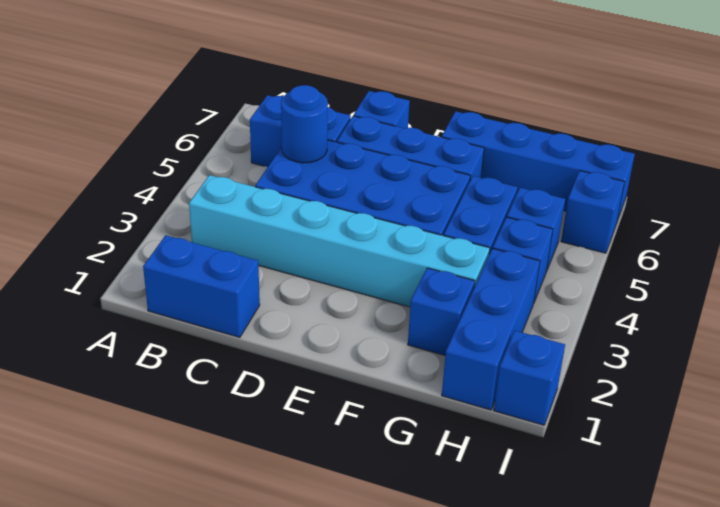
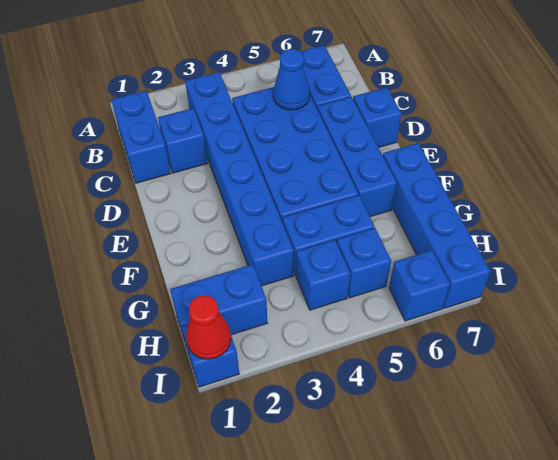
cyan brick B3:G3 level 1 -> blue brick B3:G3 level 1
blue round brick C5 level 2 -> blue cone C5 level 2
blue brick G2 level 1 -> blue brick C2 level 1
blue brick H1:H3 level 1 -> blue brick H1:H2 level 1
none -> red cone I1 level 2

